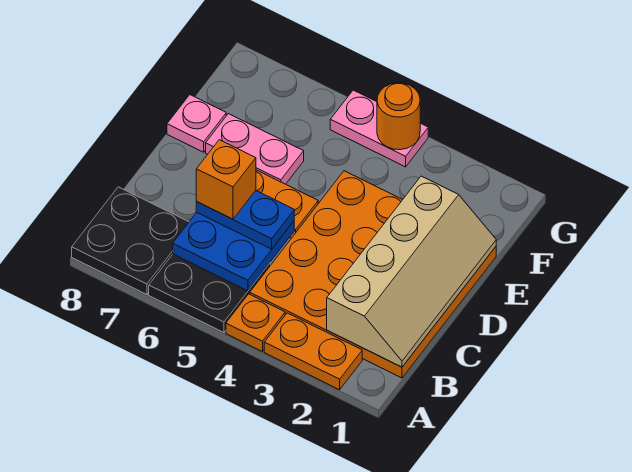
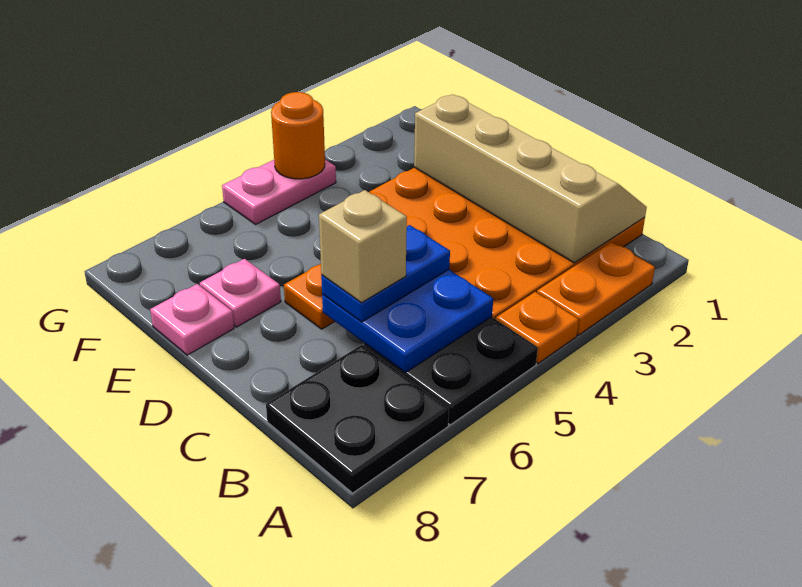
orange brick C6 level 4 -> tan brick C6 level 4
pink plate E6:E7 level 1 -> pink plate E7 level 1

